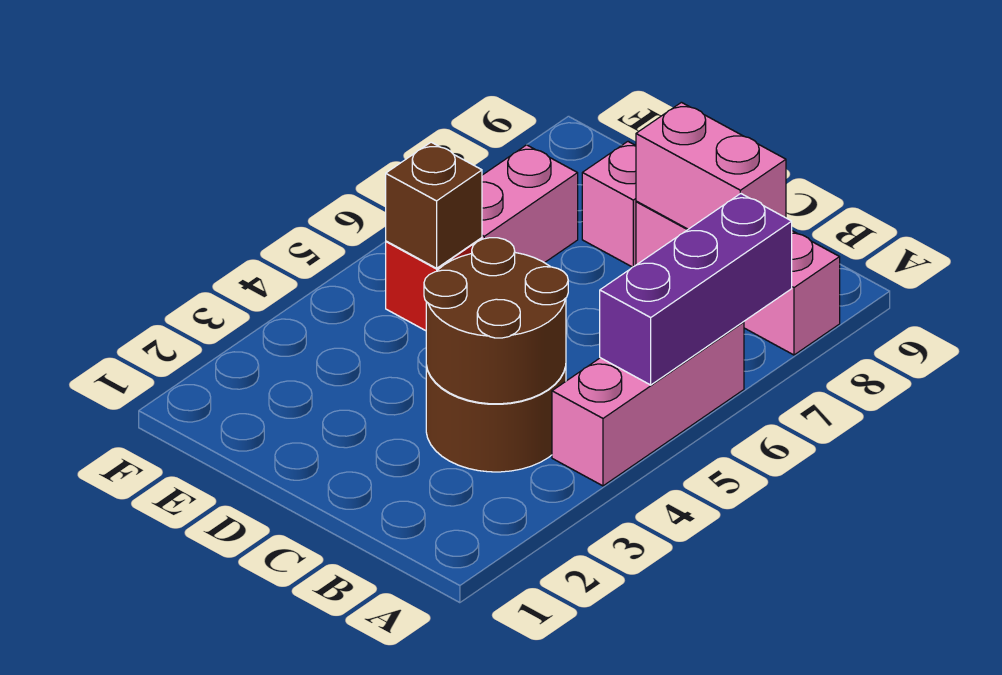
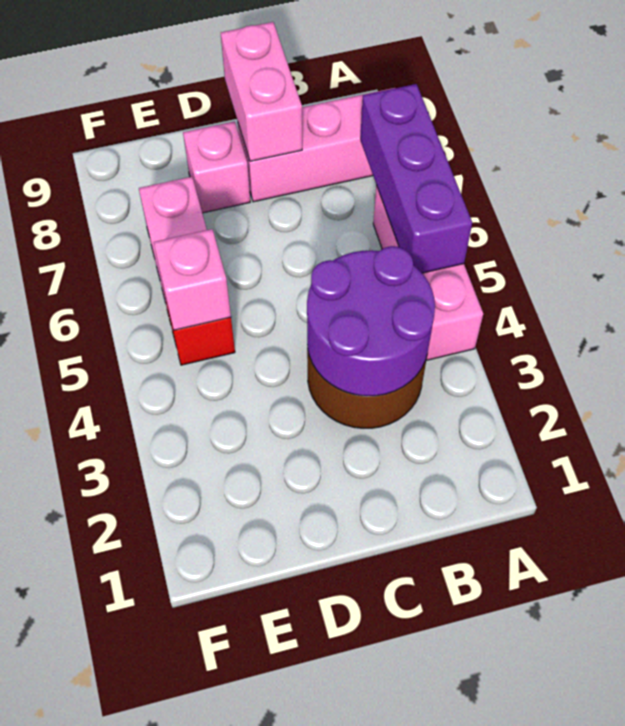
brown round brick B3:C4 level 2 -> purple round brick B3:C4 level 2
pink brick B8:C8 level 2 -> pink brick C8:C9 level 2
brown brick E5 level 2 -> pink brick E5 level 2

